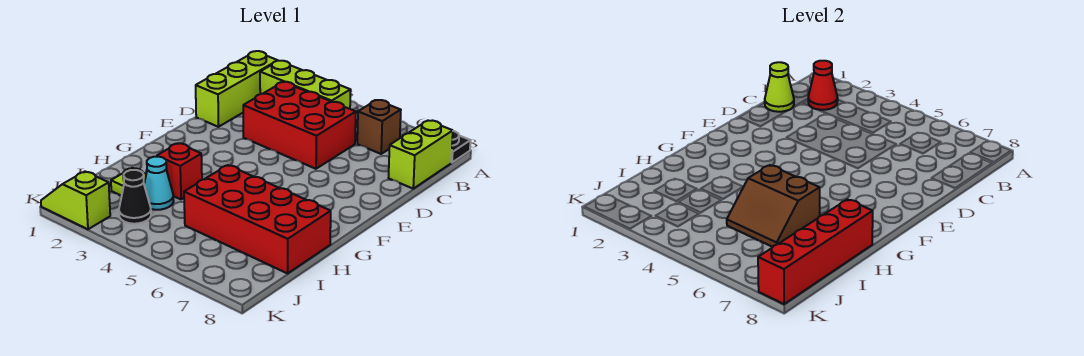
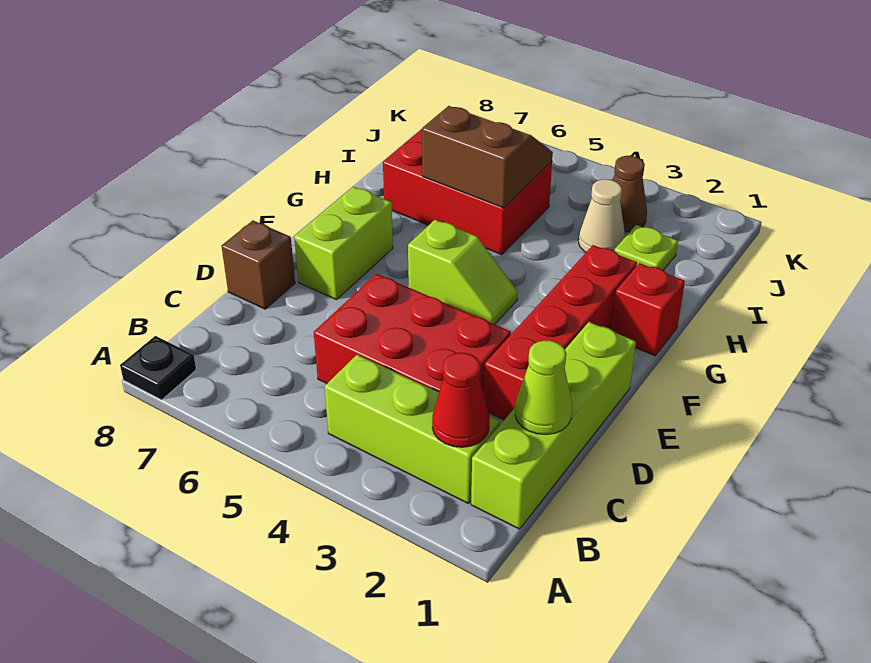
lime brick B1:D1 level 1 -> lime brick B1:E1 level 1
brown brick B6 level 1 -> brown brick D8 level 1
lime brick B8:C8 level 1 -> lime brick E7:F7 level 1
red brick H3 level 1 -> red brick G1 level 1
red brick H5:I8 level 1 -> red brick H5:I7 level 1
red brick H8:K8 level 2 -> red brick D2:G2 level 1
cyan cone I3 level 1 -> tan cone I3 level 1
black cone J3 level 1 -> brown cone J3 level 1
lime slope K1:K2 level 1 top 2 -> lime slope F4:F5 level 1 top 5

